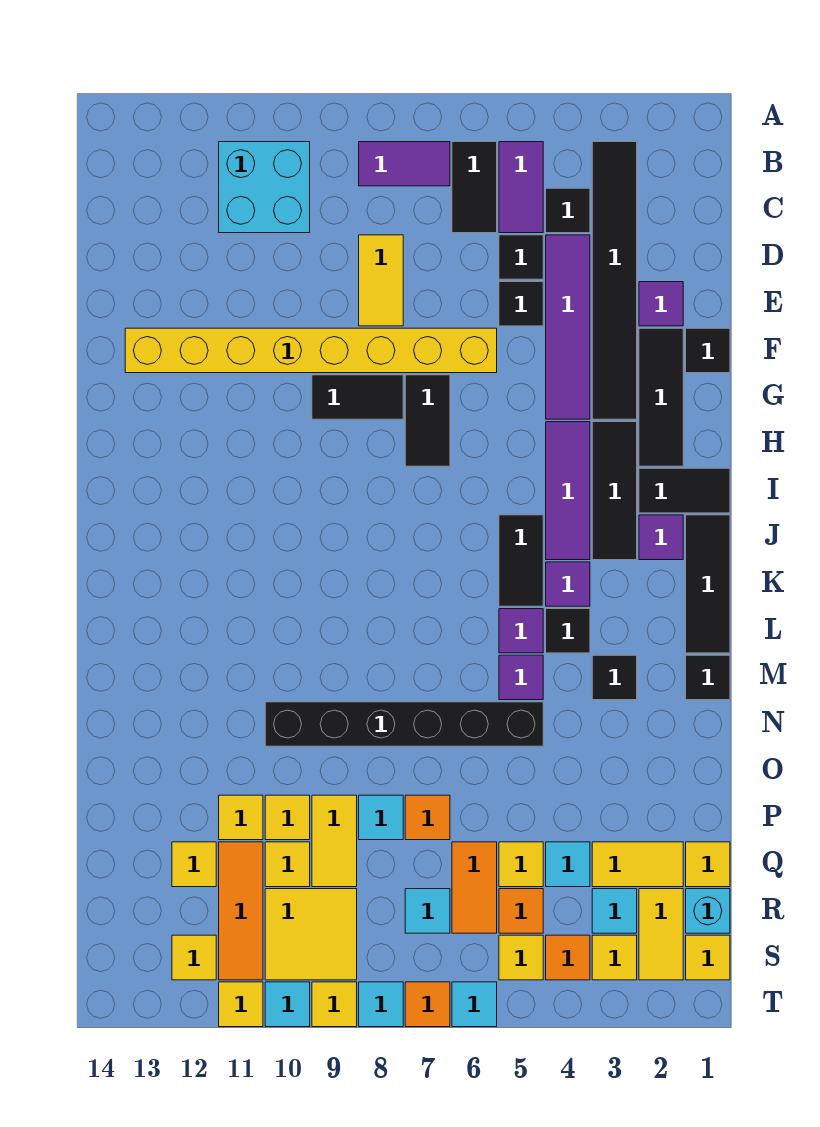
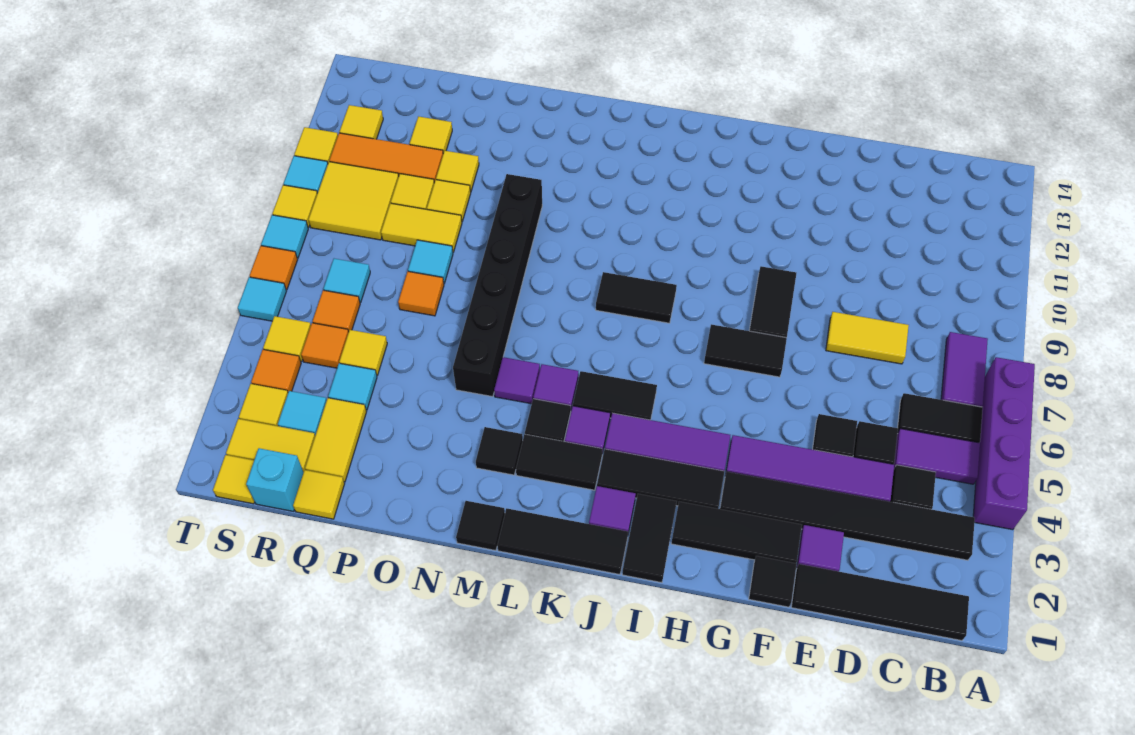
none -> purple brick A4:A7 level 1
none -> black tile B1:E1 level 1
cyan brick B10:C11 level 1 -> none
yellow brick F6:F13 level 1 -> none
none -> black tile J8:K8 level 1
none -> black tile K3:L3 level 1
orange tile Q6:R6 level 1 -> orange tile R6 level 1

